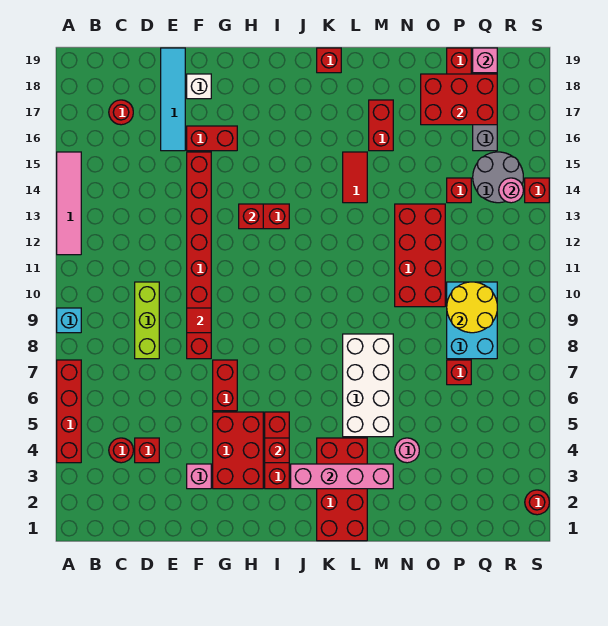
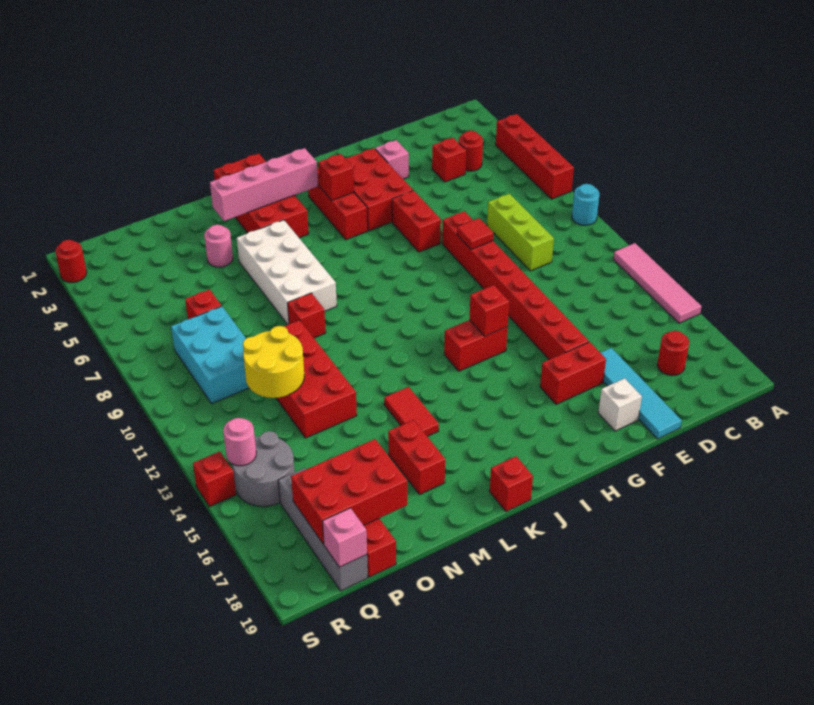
cyan brick A9 level 1 -> cyan round brick A9 level 1
yellow round brick P9:Q10 level 2 -> yellow round brick O11:P12 level 2
red brick P14 level 1 -> red brick M9 level 1

